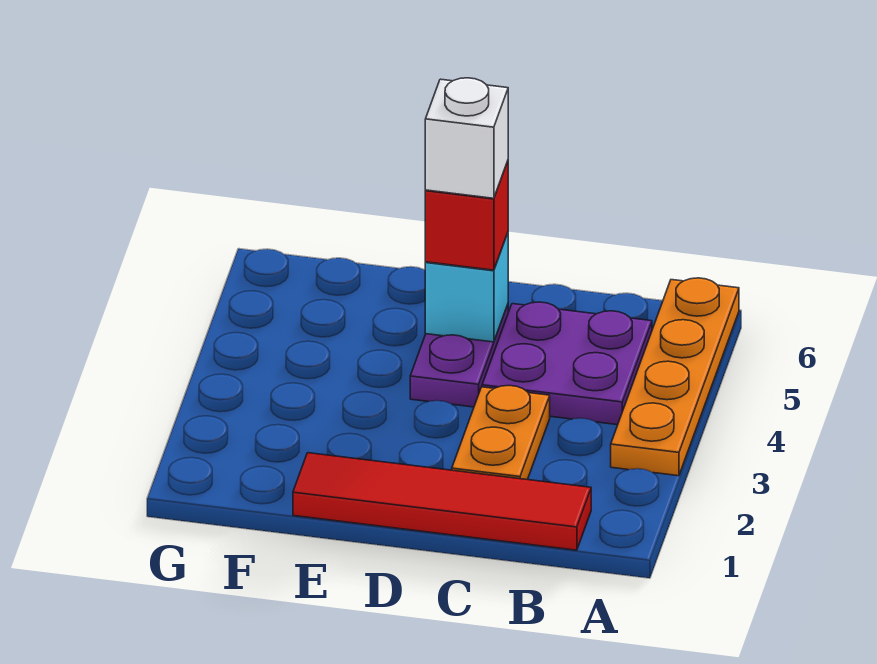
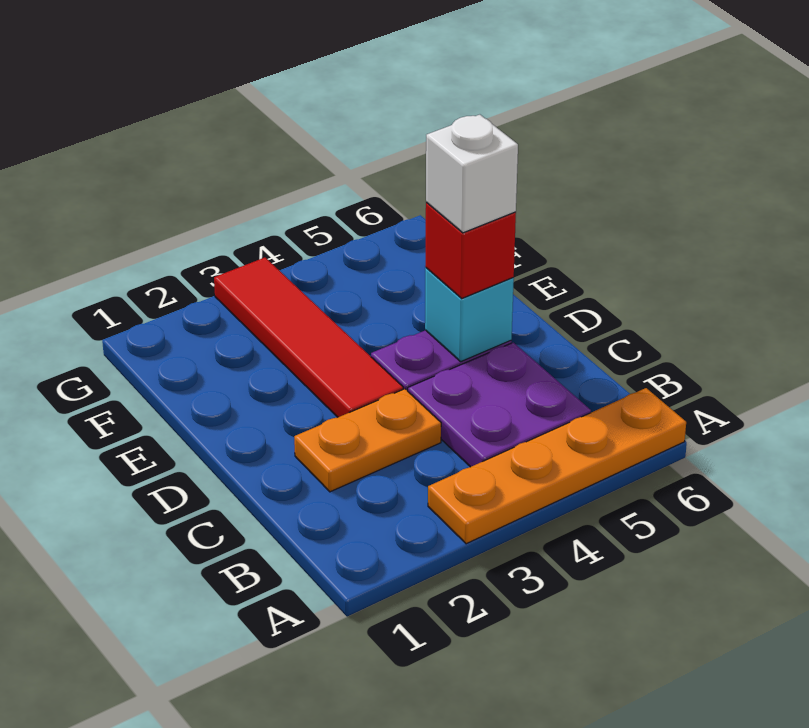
red tile B1:E1 level 1 -> red tile D3:G3 level 1

